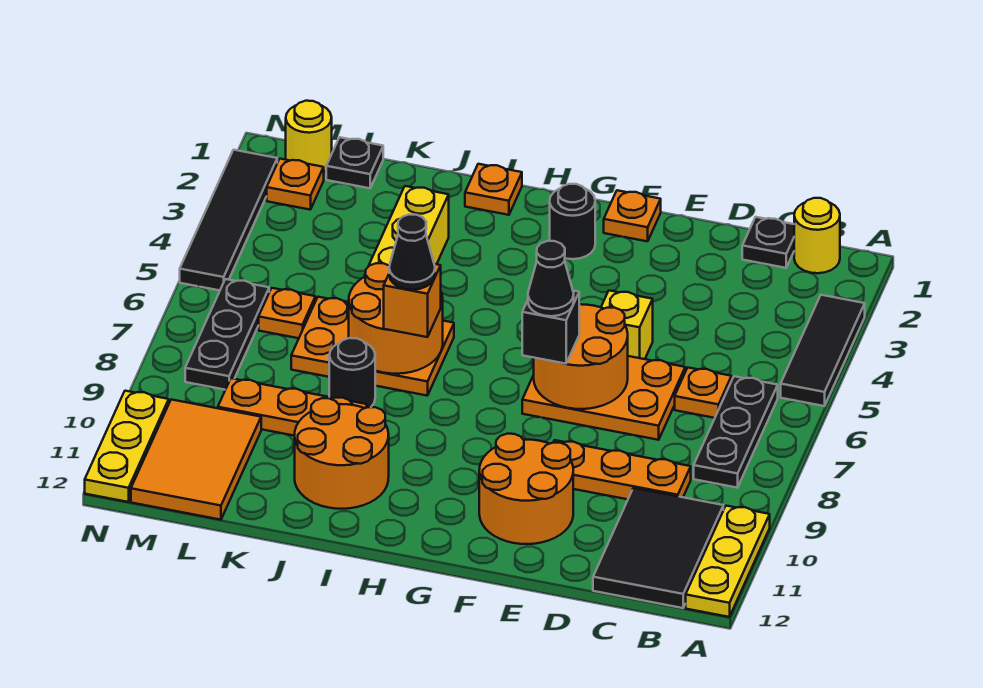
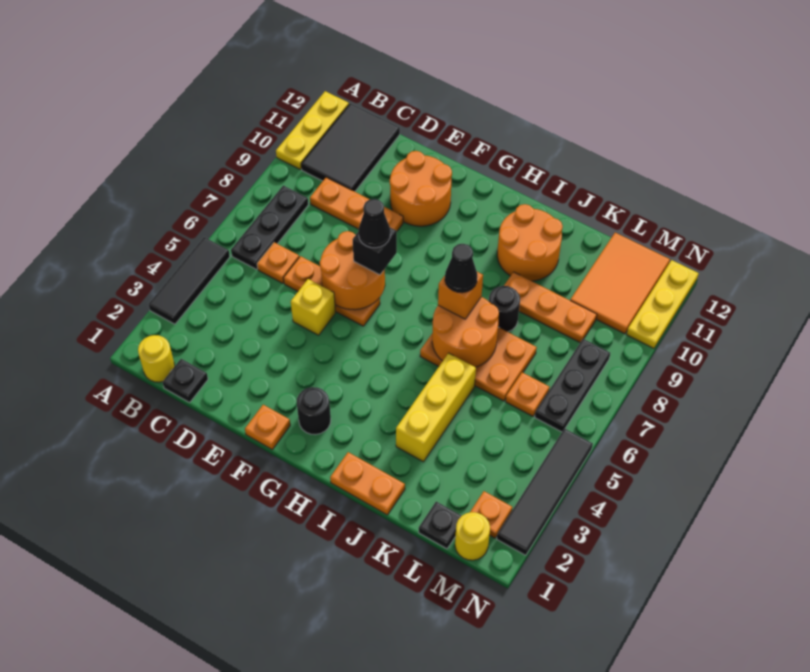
orange plate D6:F7 level 1 -> orange plate D6:F6 level 1
orange plate I1 level 1 -> orange plate I1:J1 level 1

